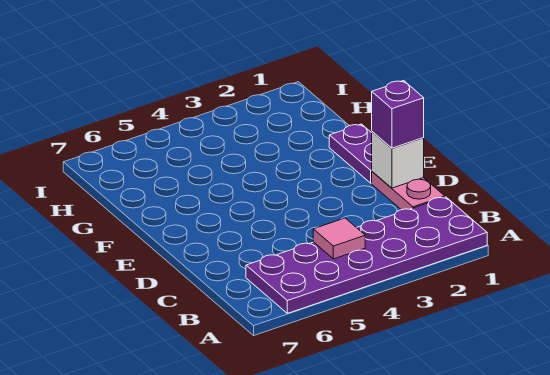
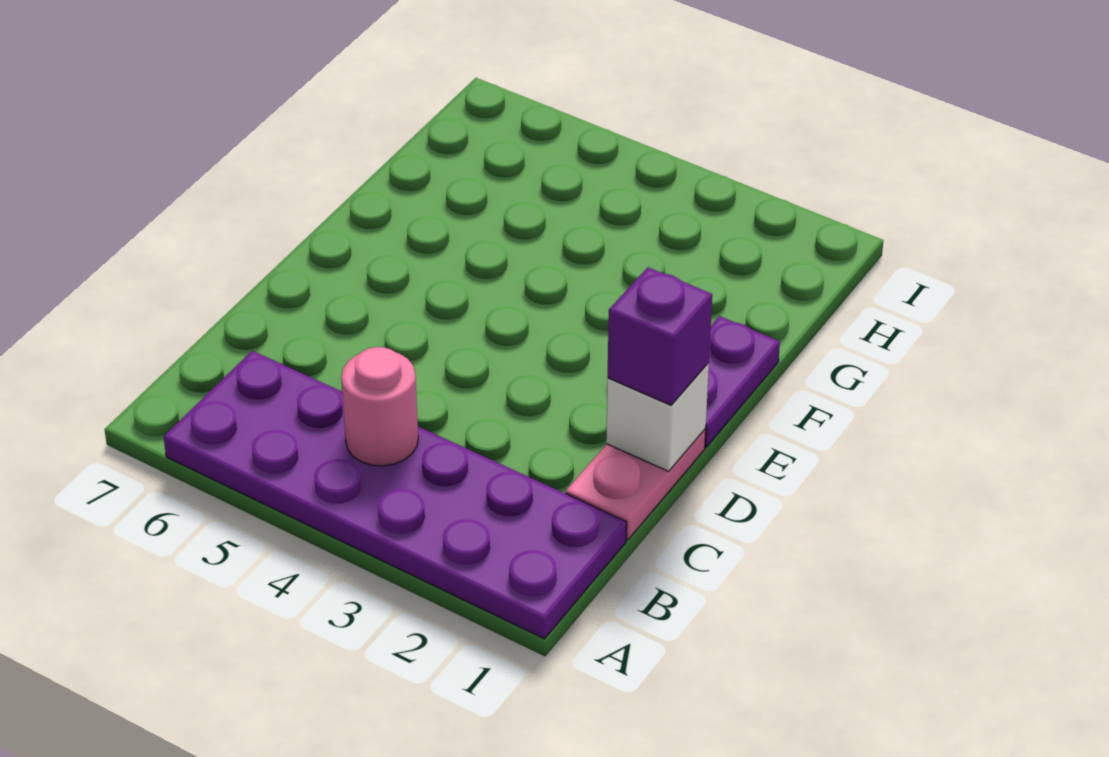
pink tile B4 level 2 -> pink round brick B4 level 2

